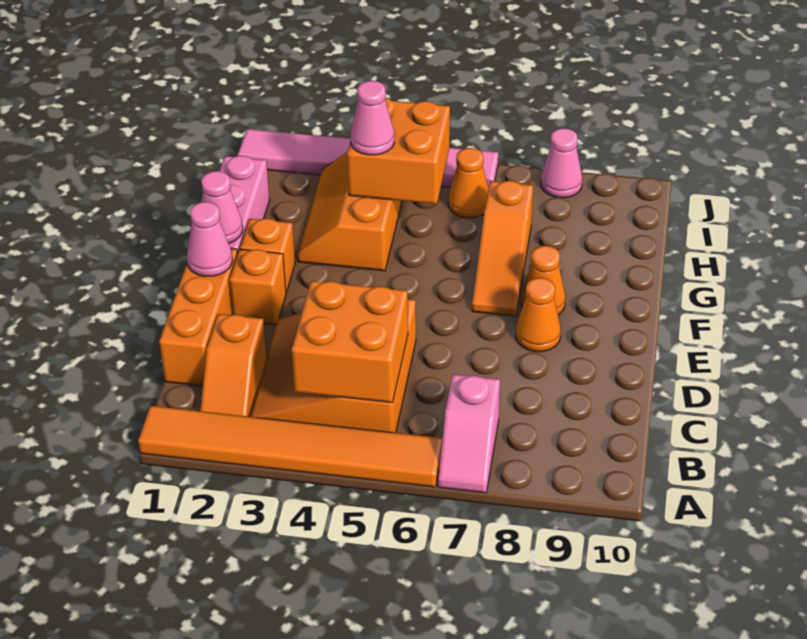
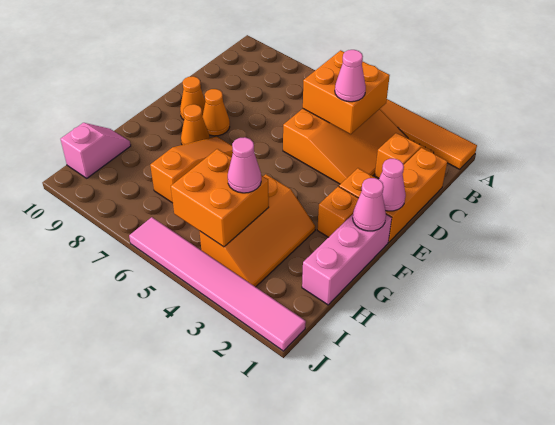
pink slope A7:B7 level 1 top B -> pink slope H10:I10 level 1 top I
orange cone I6 level 1 -> orange cone E9 level 1
pink cone J8 level 1 -> pink cone C4 level 3

